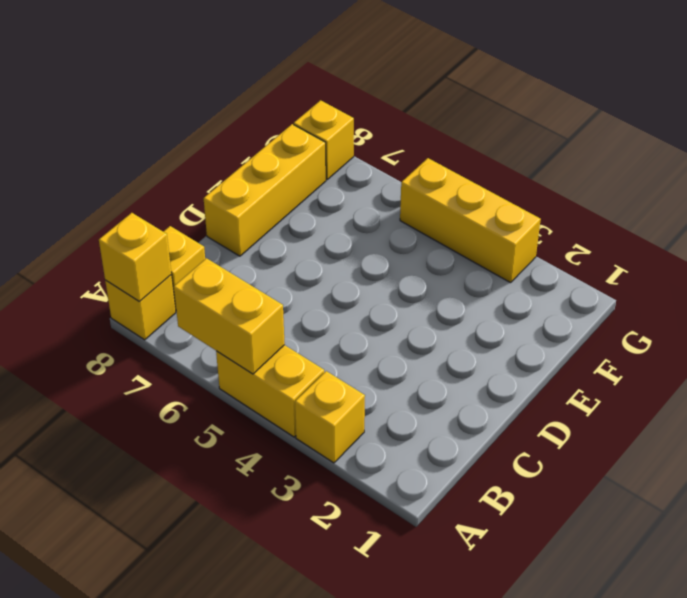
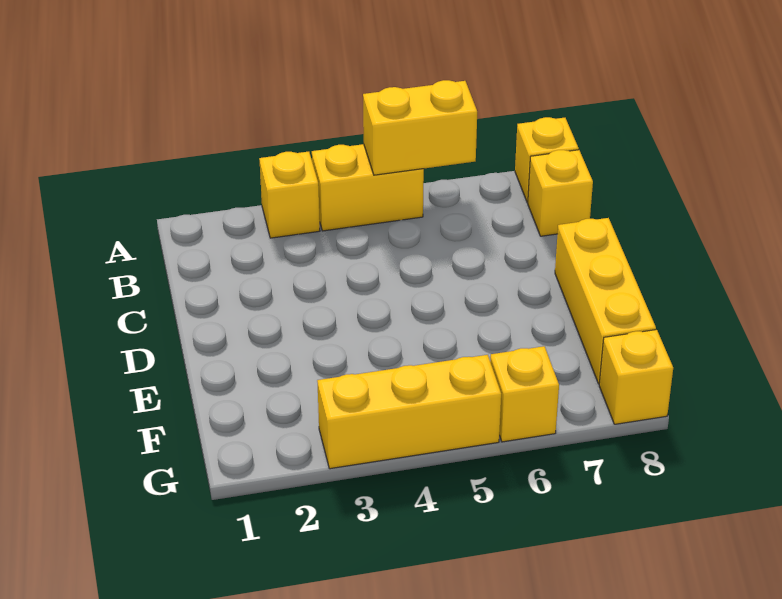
yellow brick A8 level 2 -> yellow brick G6 level 1

